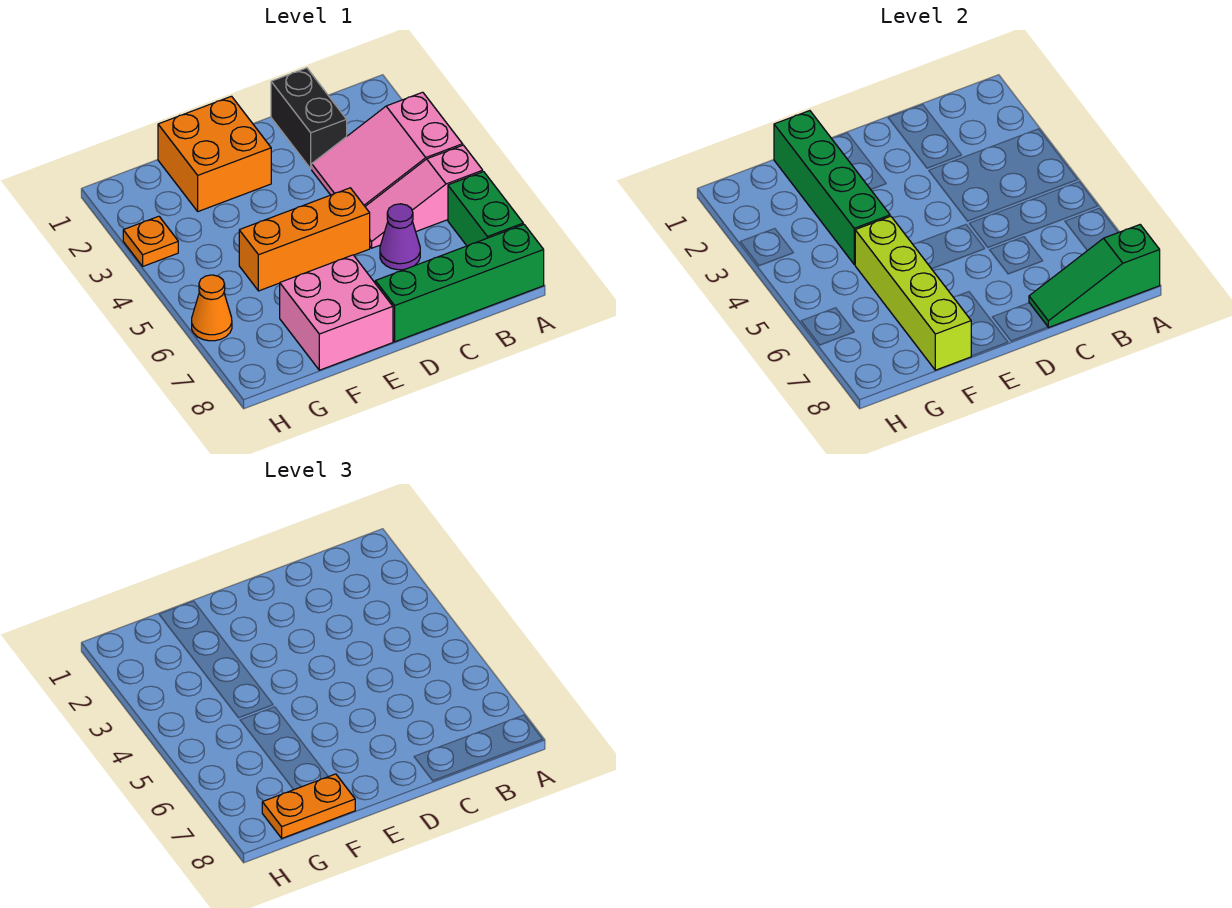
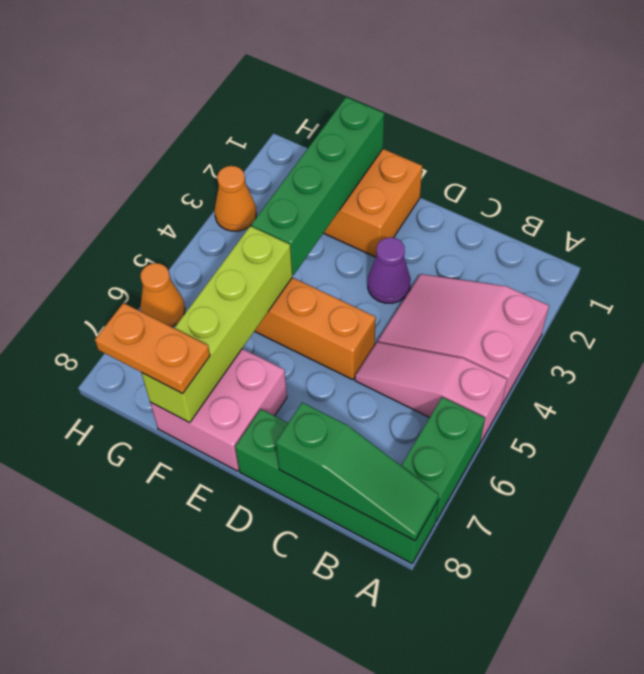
green slope A8:C8 level 2 top A -> green slope A8:C8 level 2 top C
black brick C1:C2 level 1 -> none
purple cone C6 level 1 -> purple cone D3 level 1
orange plate H3 level 1 -> orange cone H3 level 1

